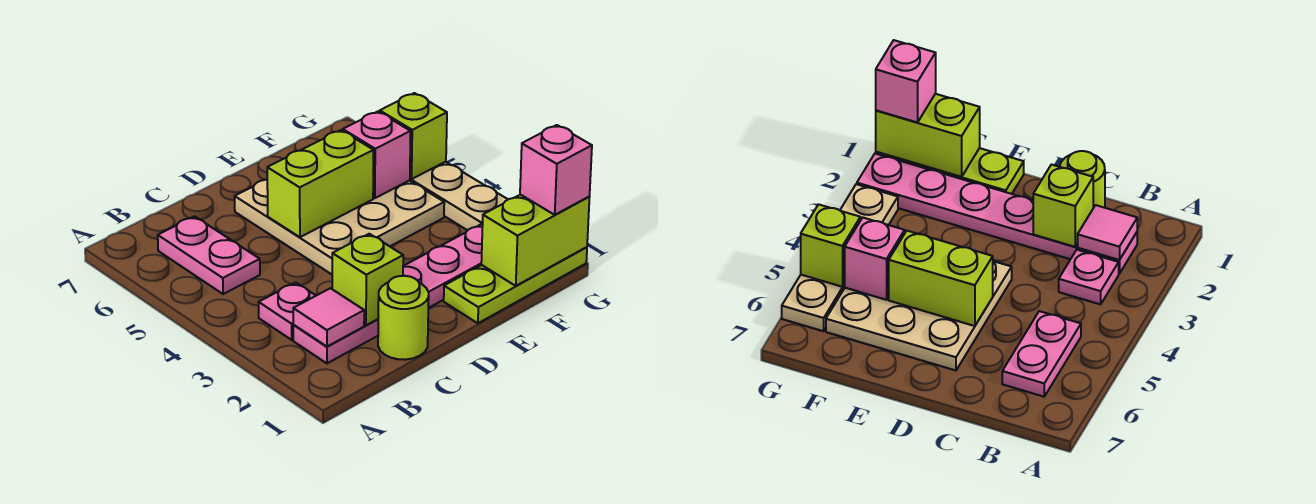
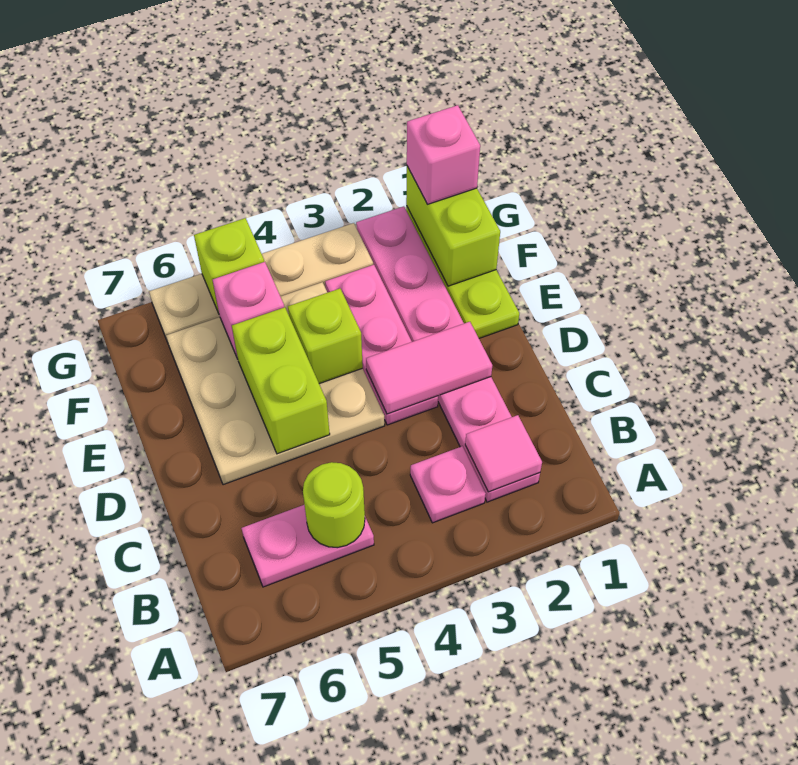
lime round brick C1 level 1 -> lime round brick B5 level 2
lime brick C2 level 2 -> lime brick E4 level 2
none -> pink tile D2:D3 level 2
none -> pink plate D3:F3 level 1

